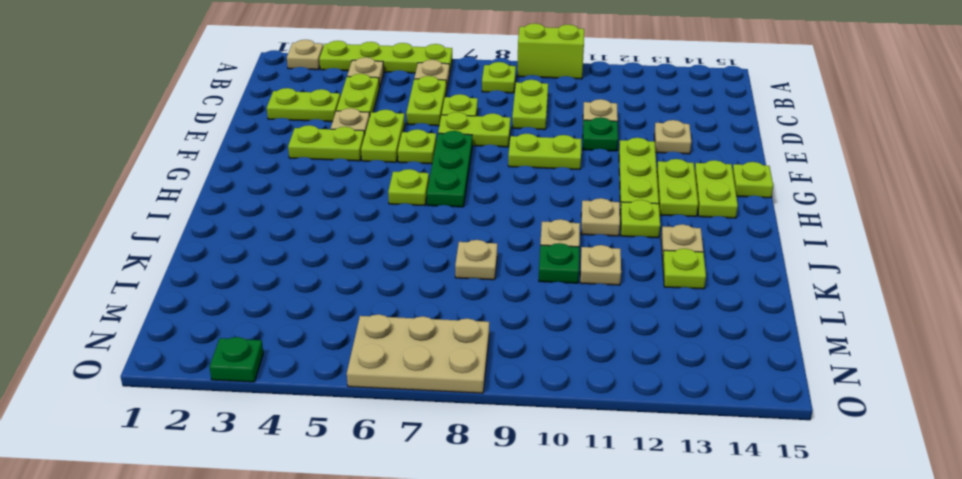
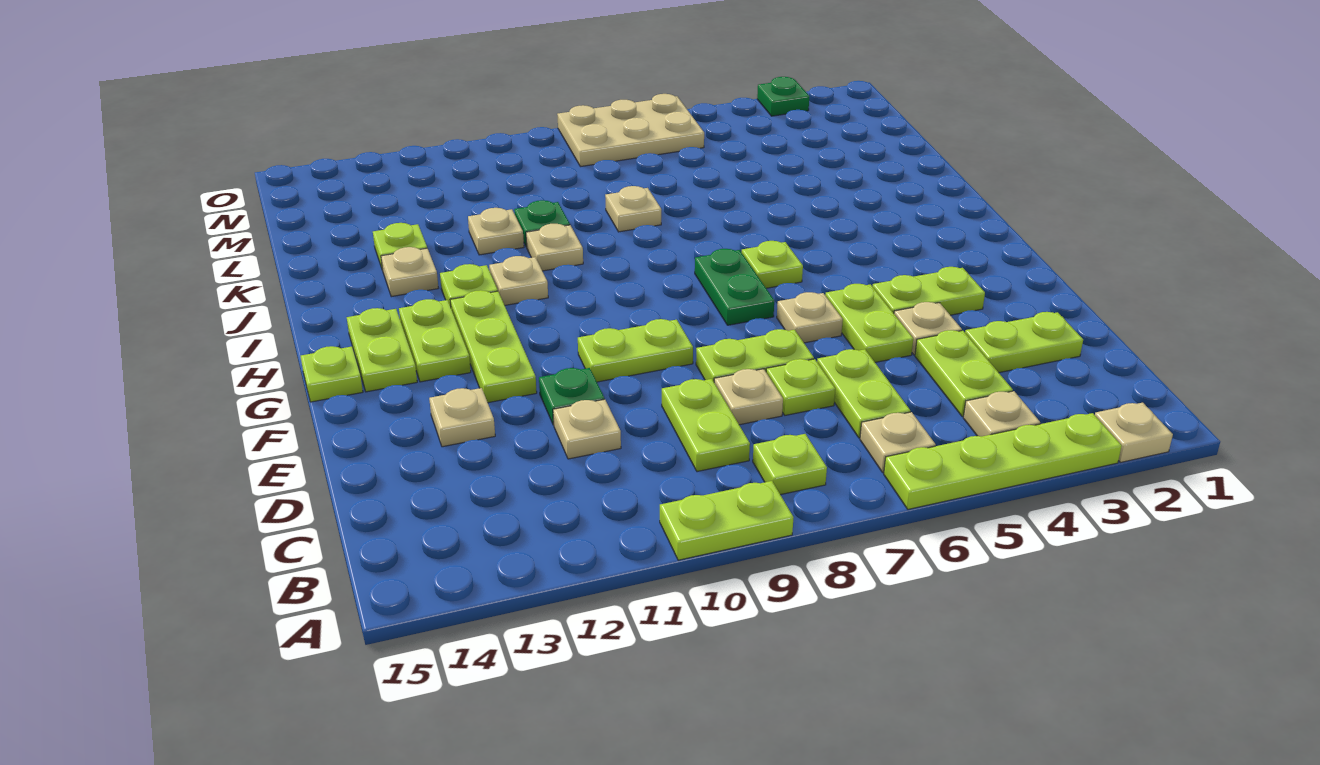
lime brick A9:A10 level 1 -> lime plate A9:A10 level 1
none -> tan plate D8 level 1
lime plate F6 level 1 -> tan plate F6 level 1
green plate F7:H7 level 1 -> green plate G7:H7 level 1

